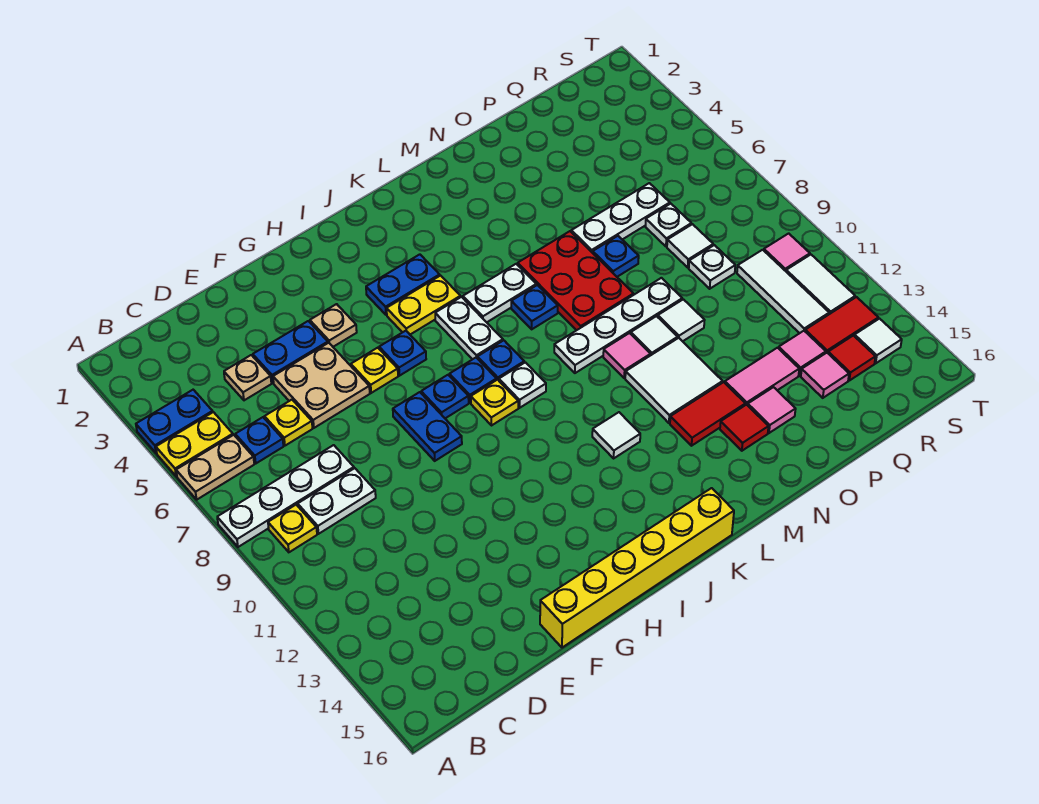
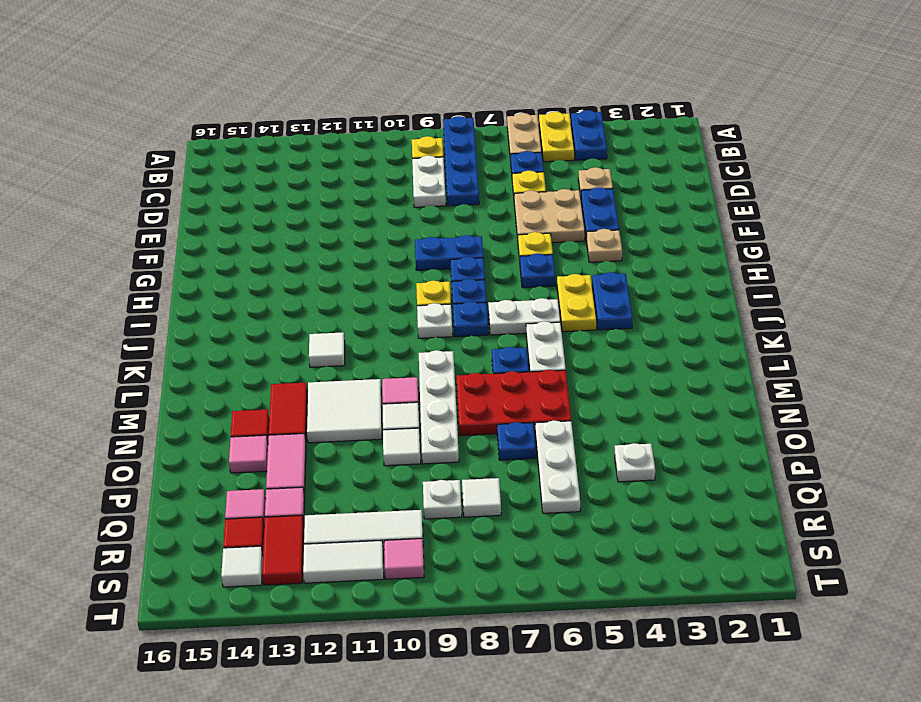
white plate A8:D8 level 1 -> blue plate A8:D8 level 1
yellow brick F16:K16 level 1 -> none
white plate Q7 level 1 -> white plate P4 level 1

